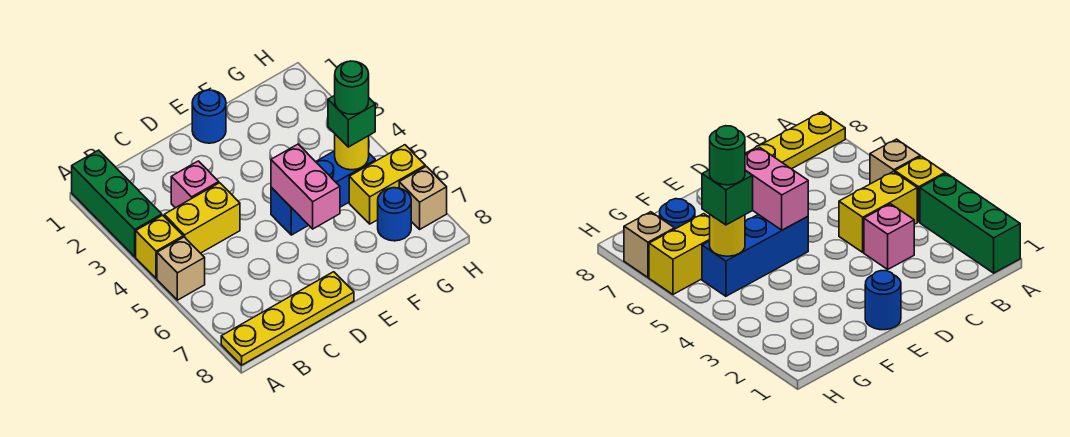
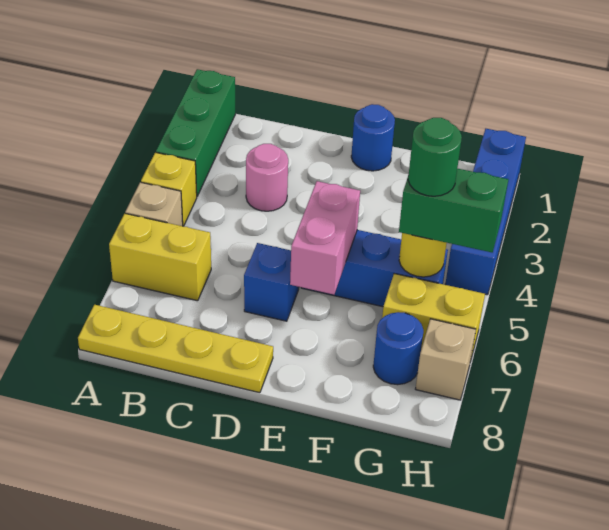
yellow brick B4:C4 level 1 -> yellow brick A6:B6 level 1
pink brick C3 level 1 -> pink round brick C3 level 1
none -> blue brick D6 level 1
green brick G5 level 3 -> green brick G5:H5 level 3
none -> blue brick H1:H4 level 1

